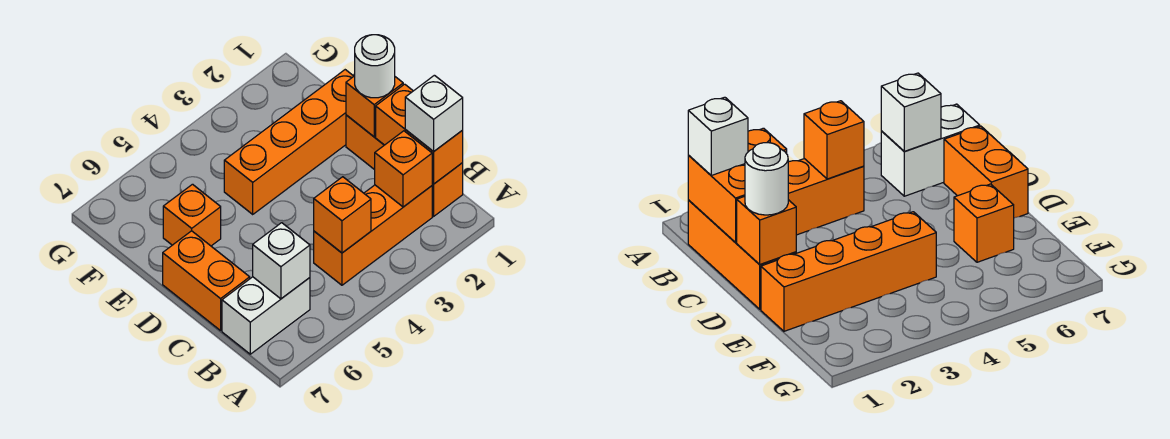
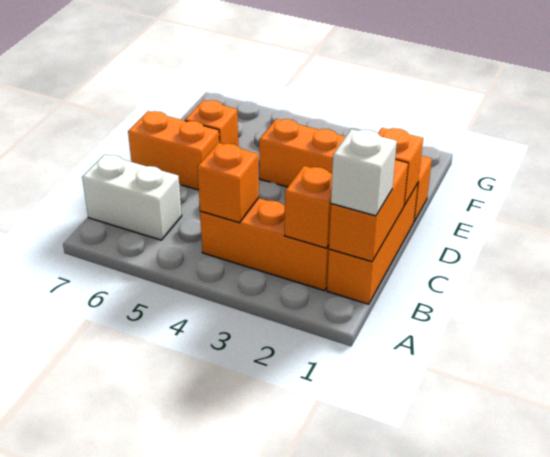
white brick B6 level 2 -> none
orange brick C7:D7 level 1 -> orange brick D6:D7 level 1
white round brick D1 level 3 -> none

